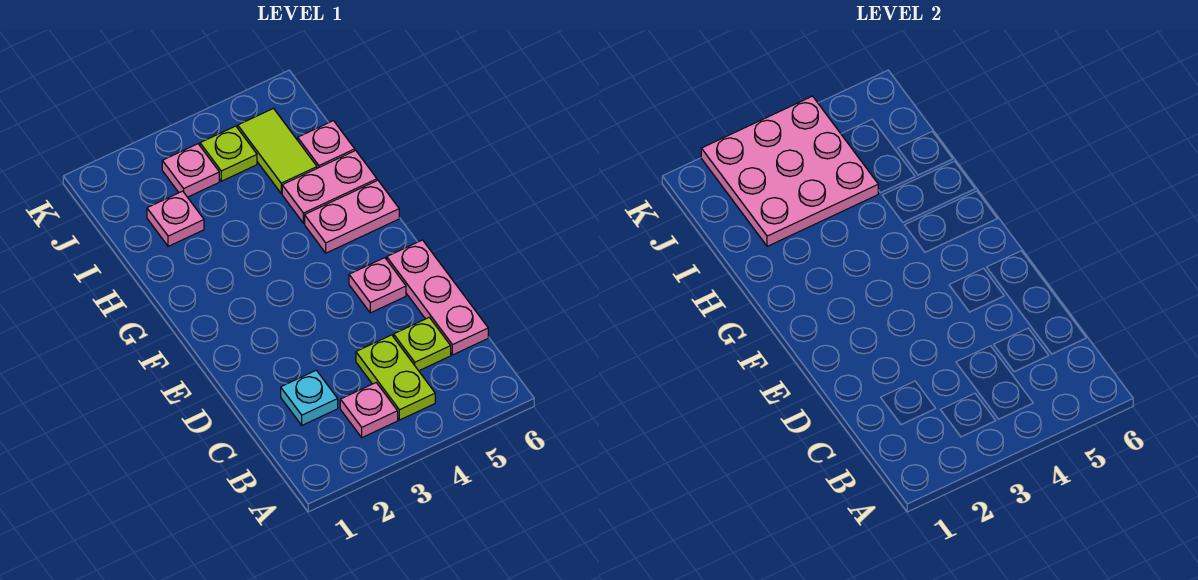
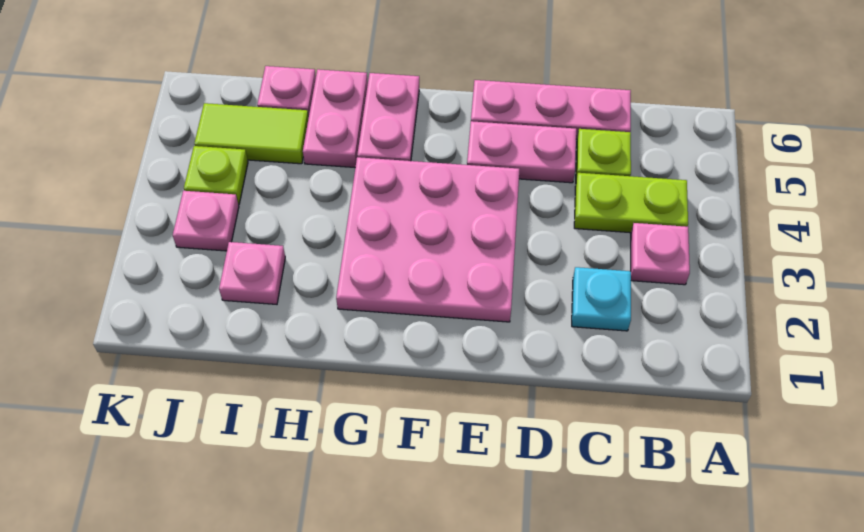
pink plate E5 level 1 -> pink plate D5:E5 level 1
pink plate I2:K4 level 2 -> pink plate E2:G4 level 1

